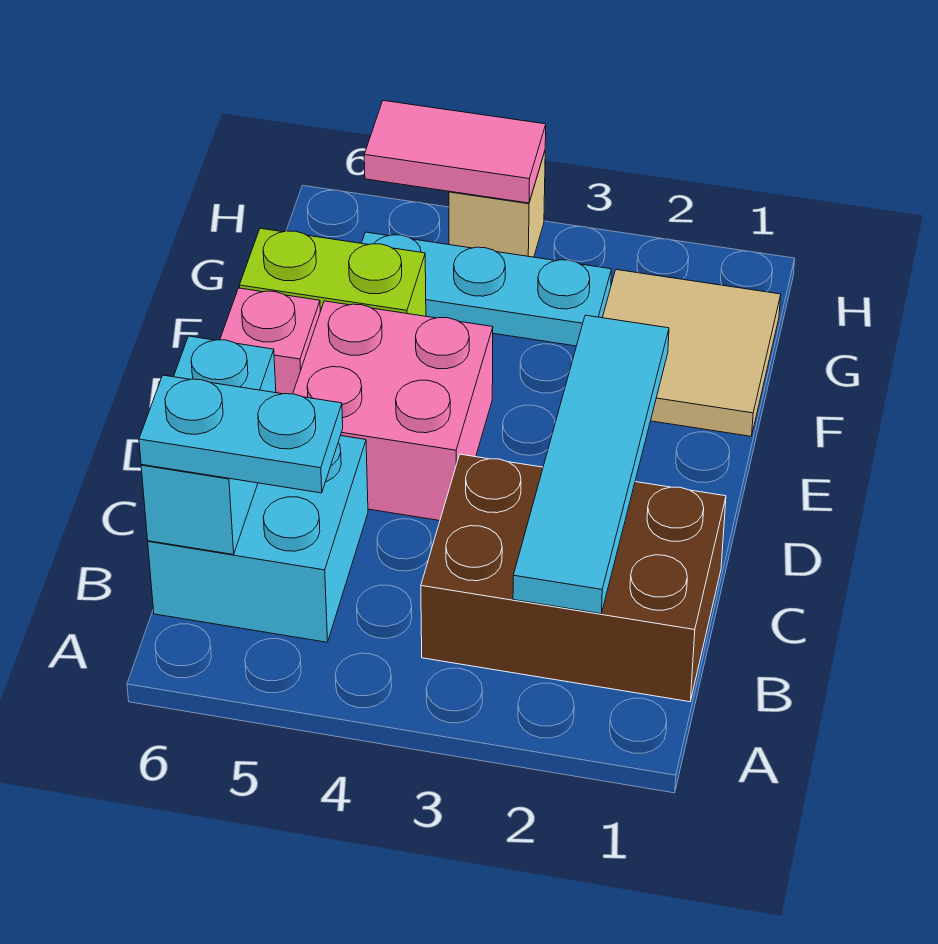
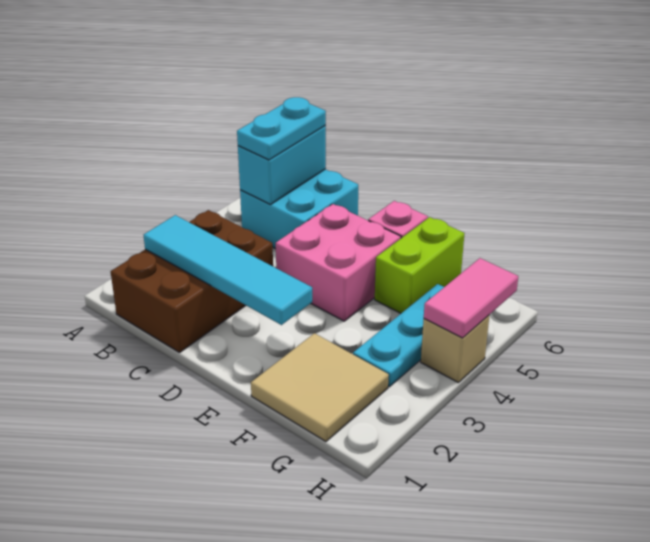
cyan brick B6:C6 level 2 -> cyan brick B5:B6 level 2

